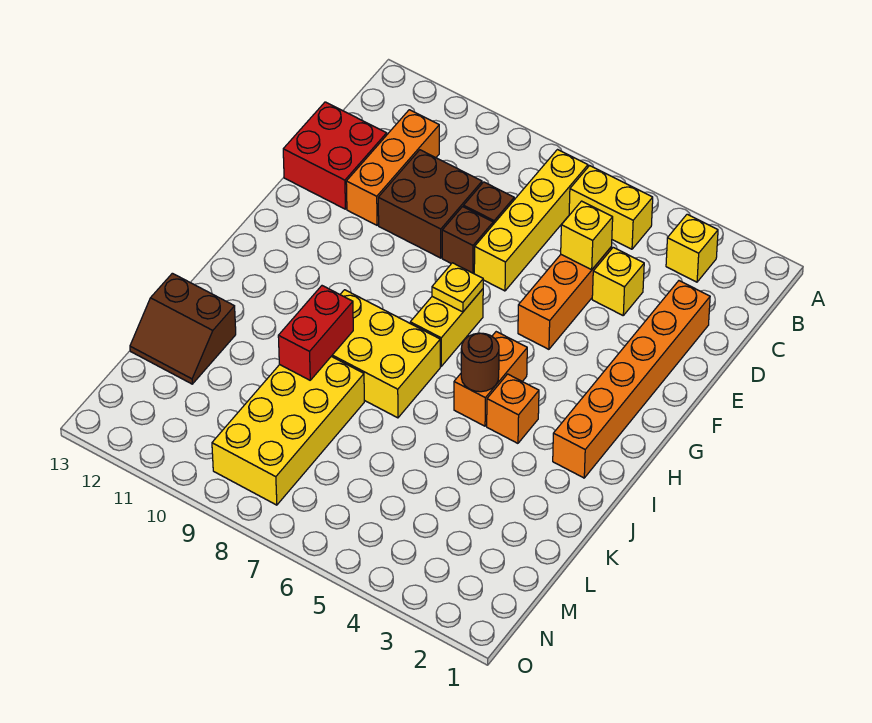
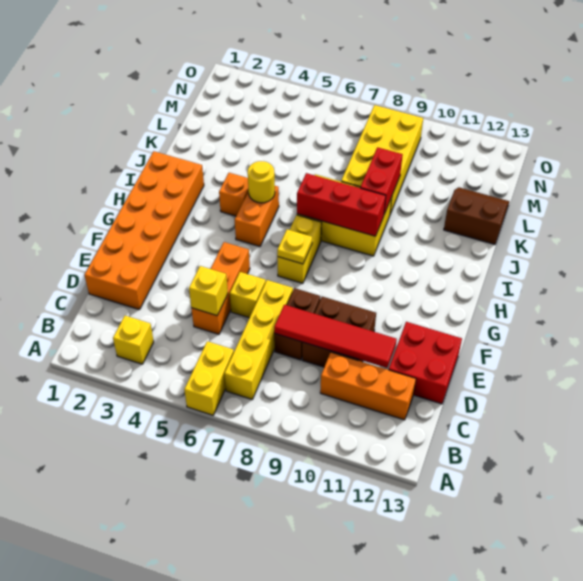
yellow brick B5:B6 level 1 -> yellow brick A6:B6 level 1
orange brick C11:E11 level 1 -> orange brick C10:C12 level 1
orange brick D2:I2 level 1 -> orange brick D1:I2 level 1
yellow brick D4 level 1 -> yellow brick E6 level 1
none -> red tile D8:D11 level 2
brown round brick I5 level 2 -> yellow round brick I5 level 2
none -> red brick I7:I9 level 2

